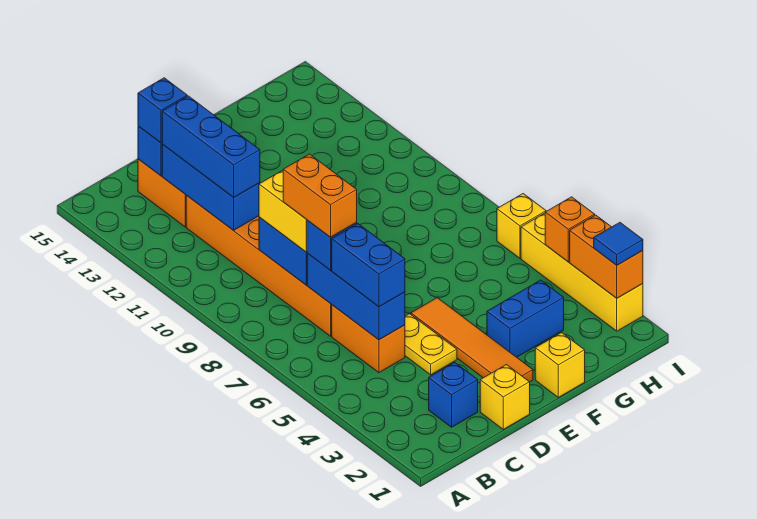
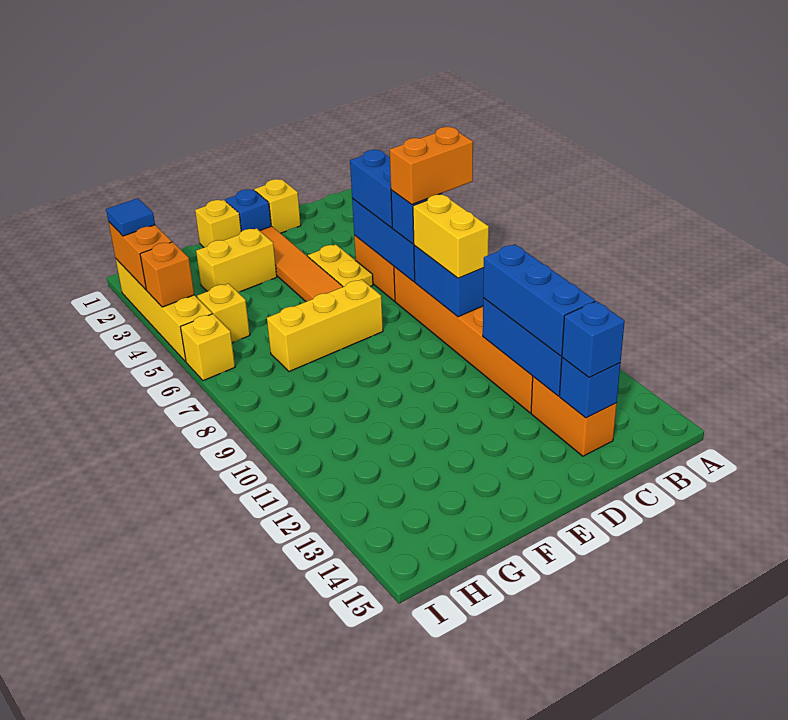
blue brick C2 level 1 -> blue brick E1 level 1
orange brick C7:C8 level 4 -> orange brick B7:C7 level 4
none -> yellow brick E7:G7 level 1
blue brick F3:G3 level 1 -> yellow brick F3:G3 level 1
none -> yellow brick H5 level 1

